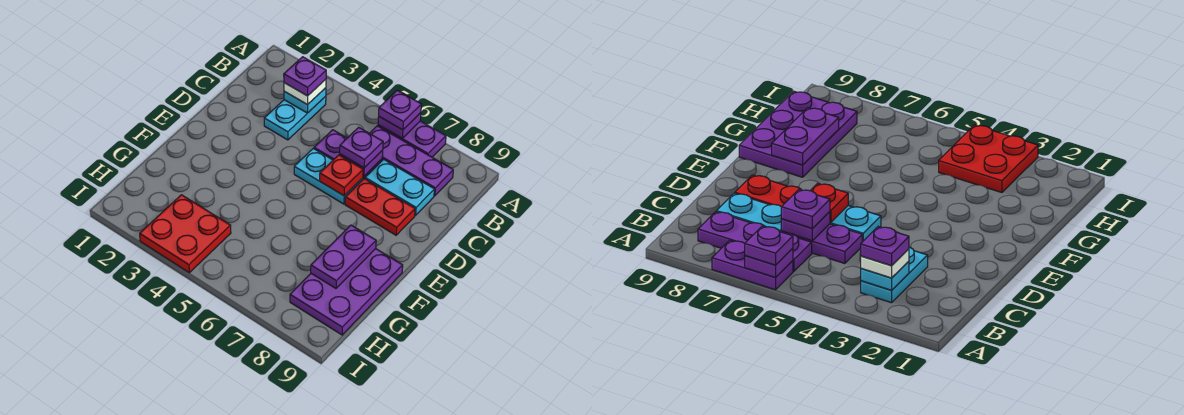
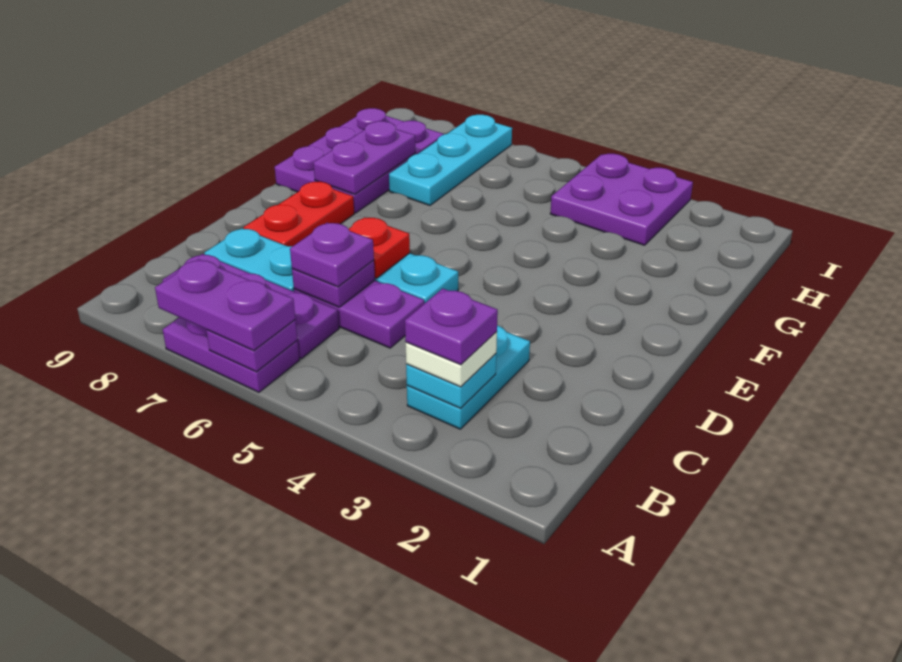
purple plate A6 level 3 -> purple plate A6:A7 level 3
red plate D7:D8 level 1 -> red plate D8:E8 level 1
none -> cyan plate G7:I7 level 1
red plate H3:I4 level 1 -> purple plate H3:I4 level 1

